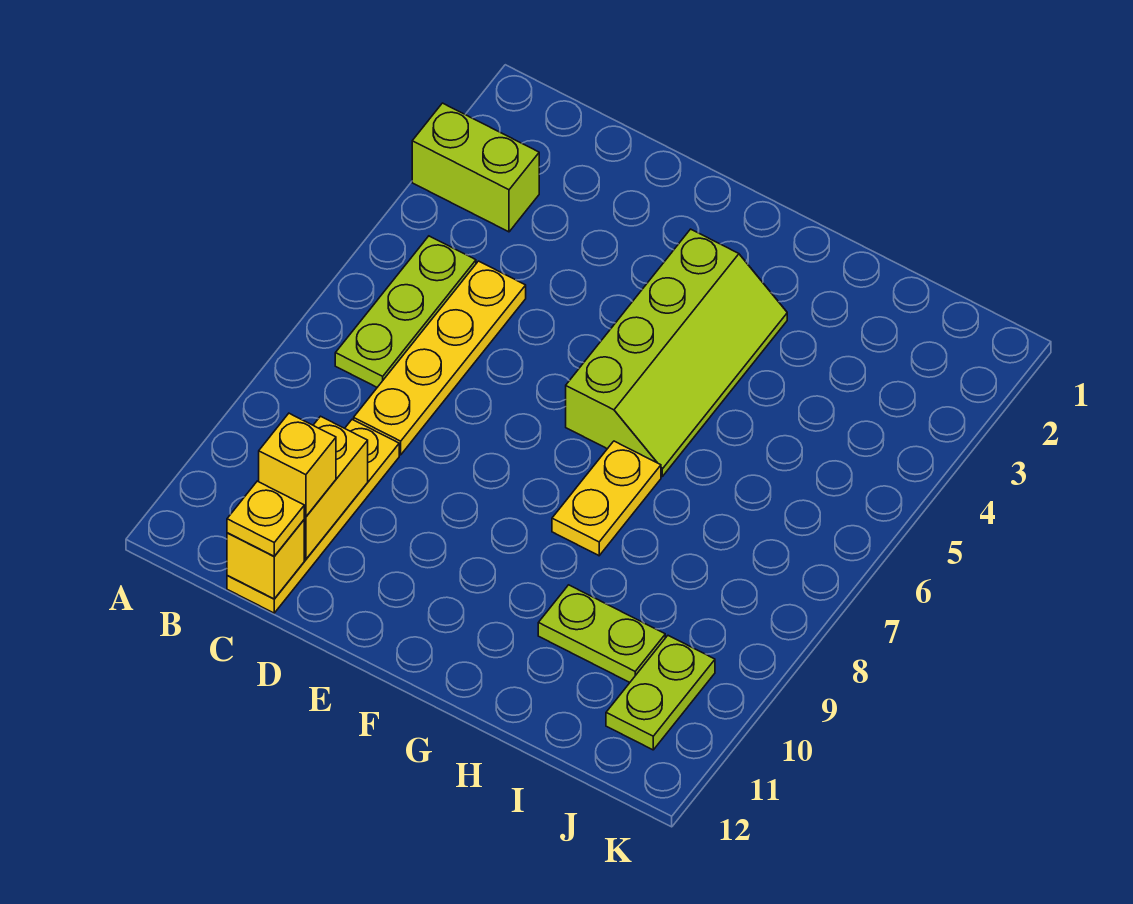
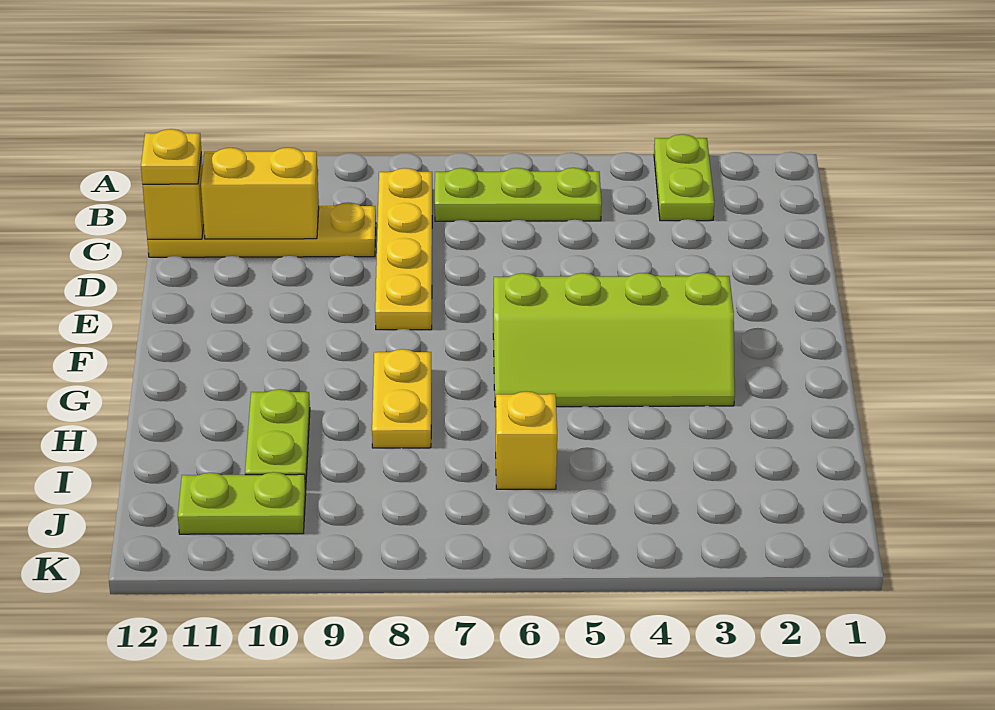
lime brick A3:B3 level 1 -> lime plate A3:B3 level 1
yellow plate C5:C8 level 1 -> yellow plate B8:E8 level 1
yellow brick C11 level 3 -> yellow brick I6 level 1
yellow plate G7:G8 level 1 -> yellow plate G8:H8 level 1

